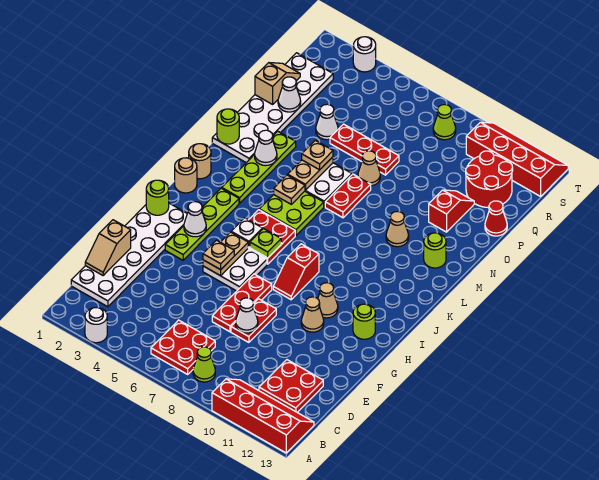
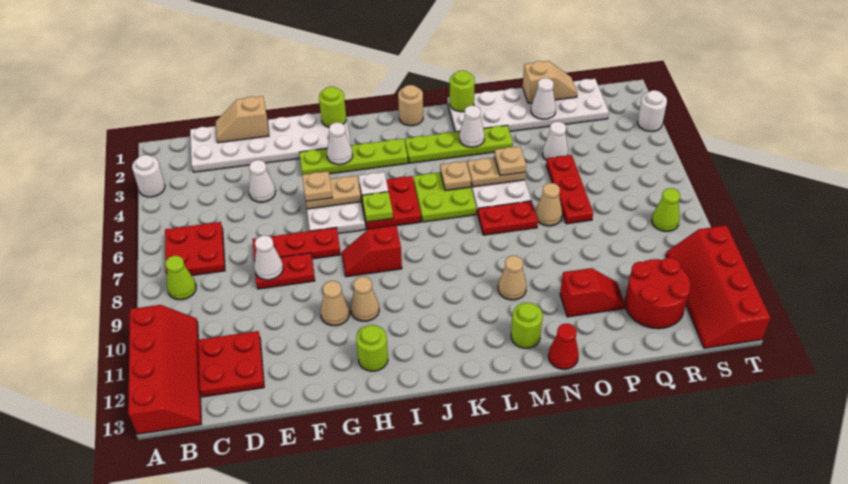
none -> white cone E4 level 1
tan round brick J1 level 1 -> none
red cone P13 level 1 -> red cone N13 level 1
red slope S10:T13 level 1 top S -> red slope S10:T13 level 1 top T

